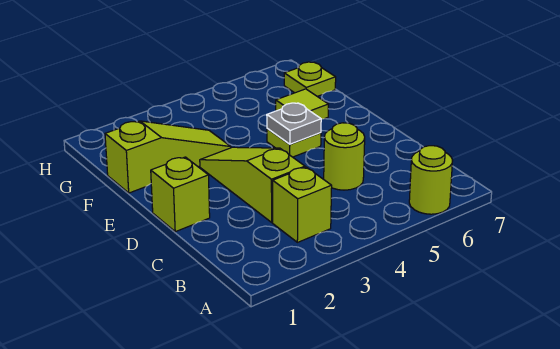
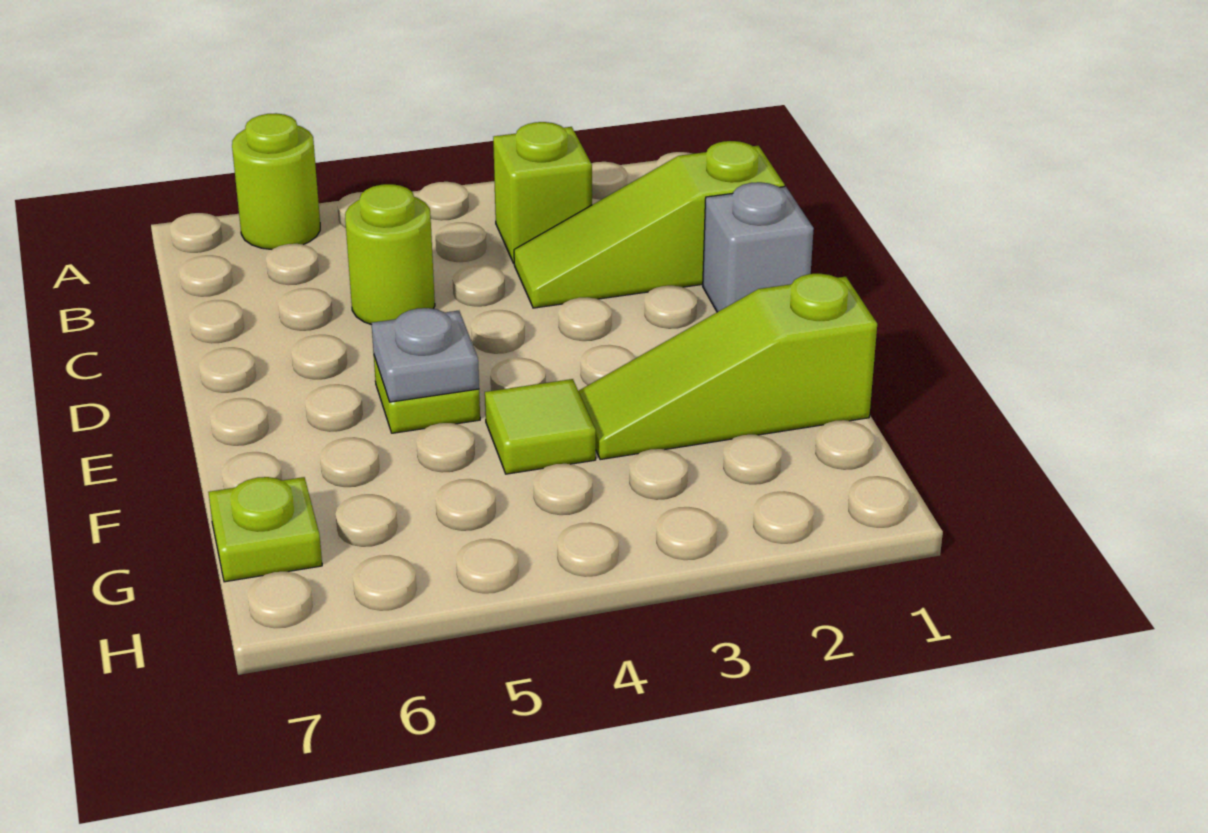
lime slope C3:E3 level 1 top C -> lime slope C1:C3 level 1 top 1
lime brick D1 level 1 -> grey brick D1 level 1
lime tile F6 level 1 -> lime tile F4 level 1

